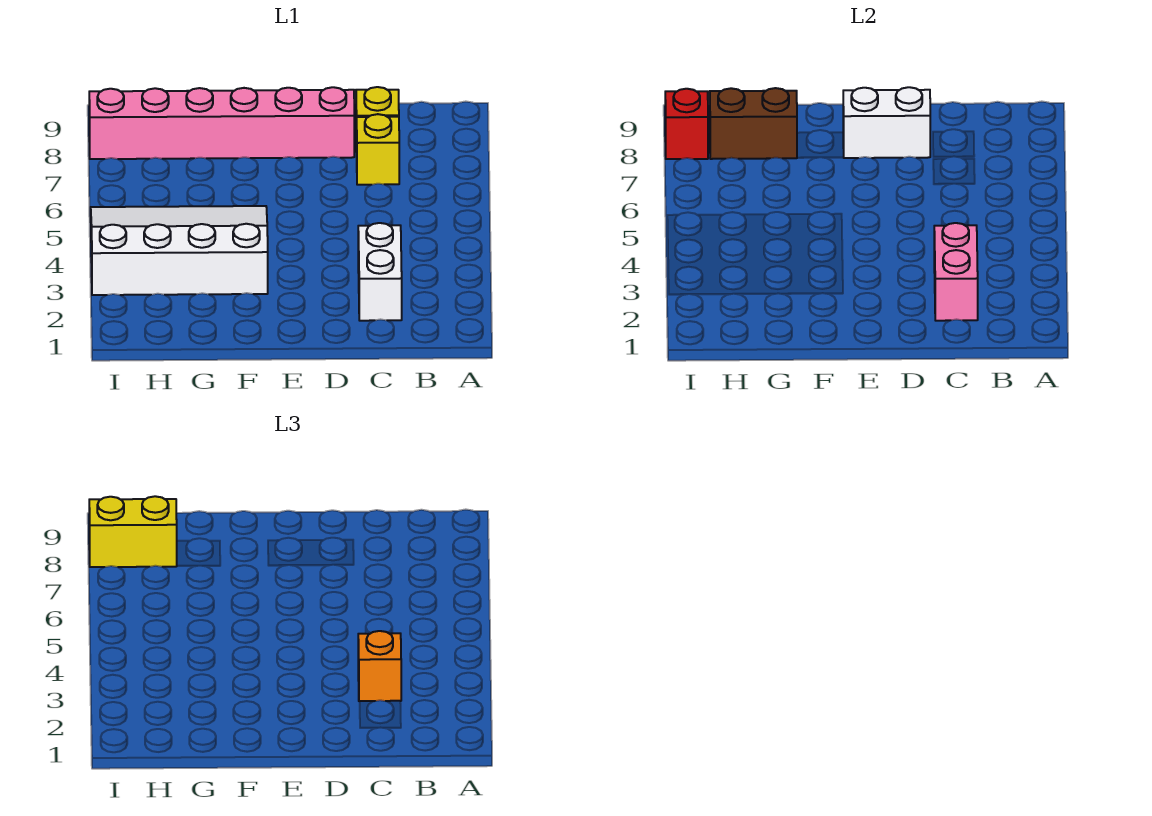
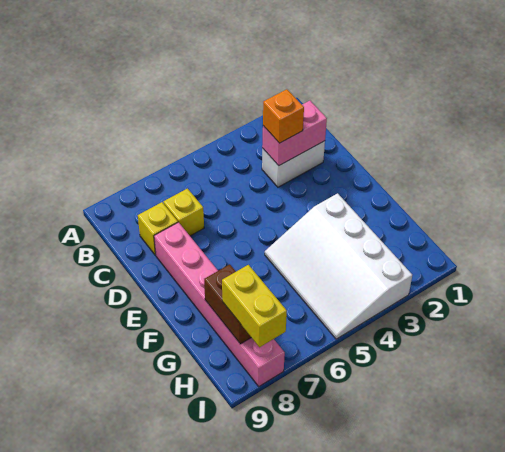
white brick D8:E8 level 2 -> none
red brick I8 level 2 -> none

